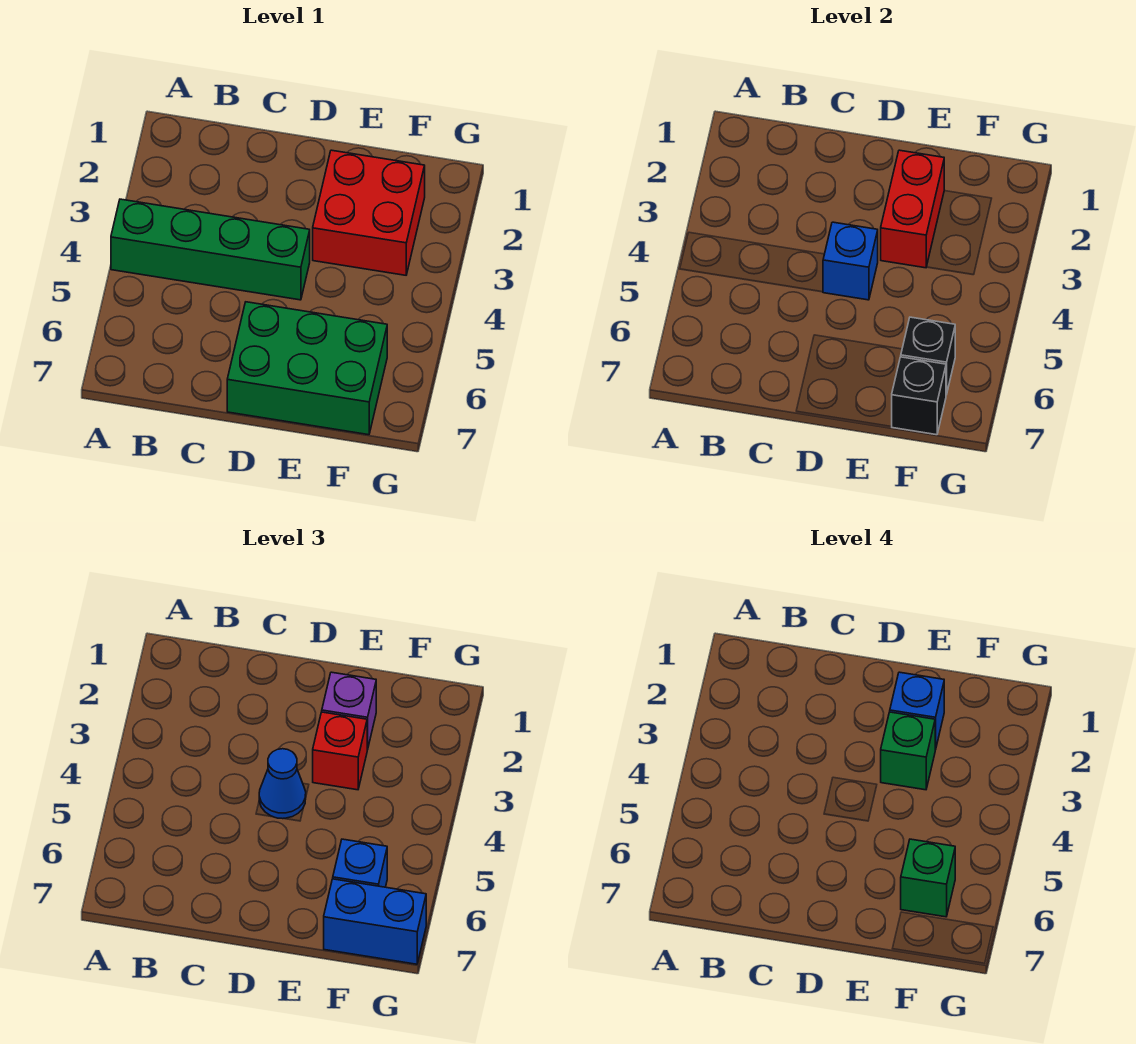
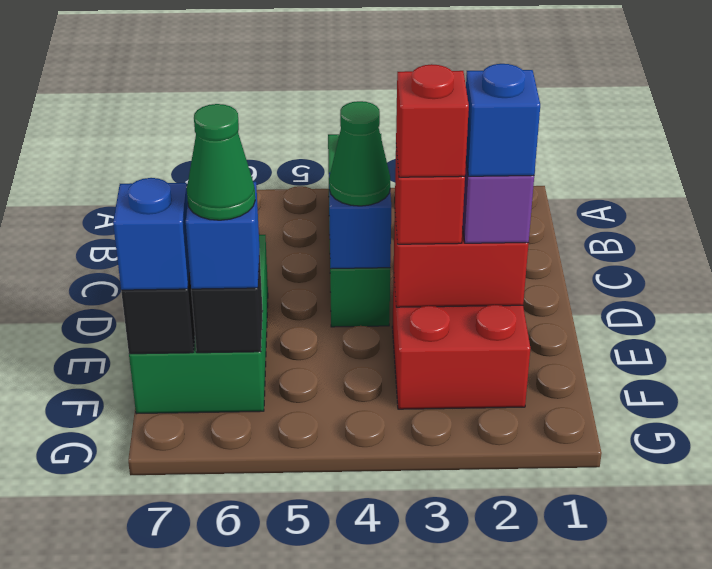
blue cone D4 level 3 -> green cone D4 level 3
green brick E3 level 4 -> red brick E3 level 4
green brick F6 level 4 -> green cone F6 level 4
blue brick F7:G7 level 3 -> blue brick F7 level 3

